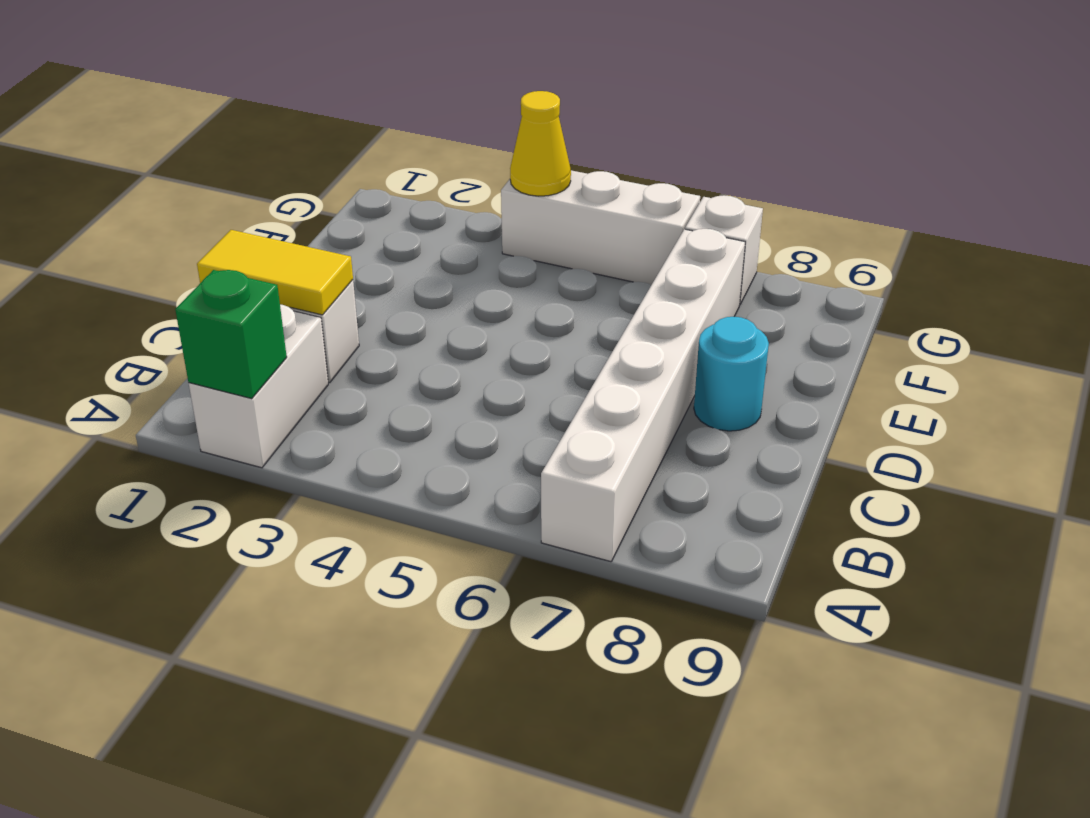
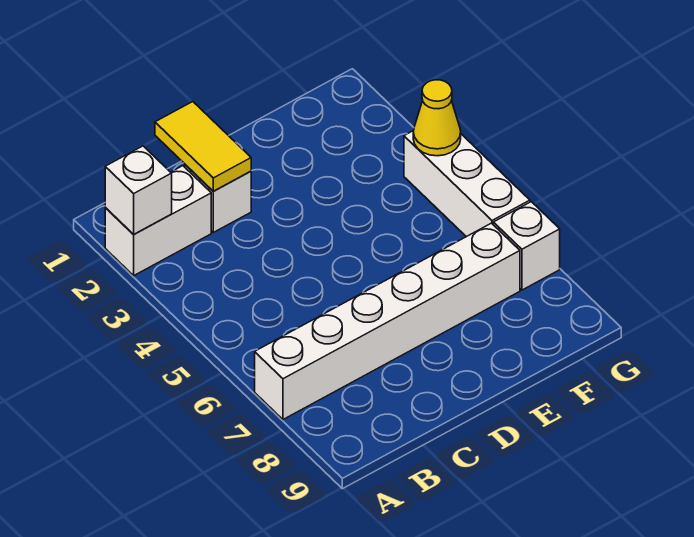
green brick A2 level 2 -> white brick A2 level 2
cyan round brick D8 level 1 -> none

